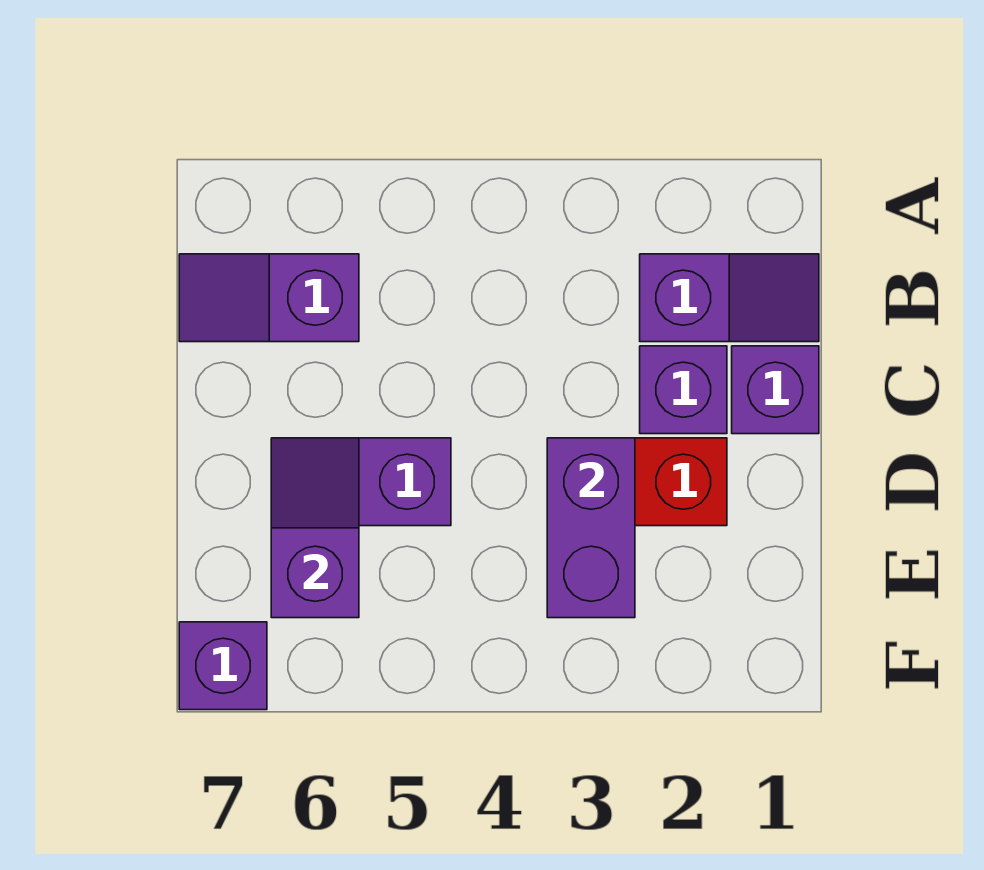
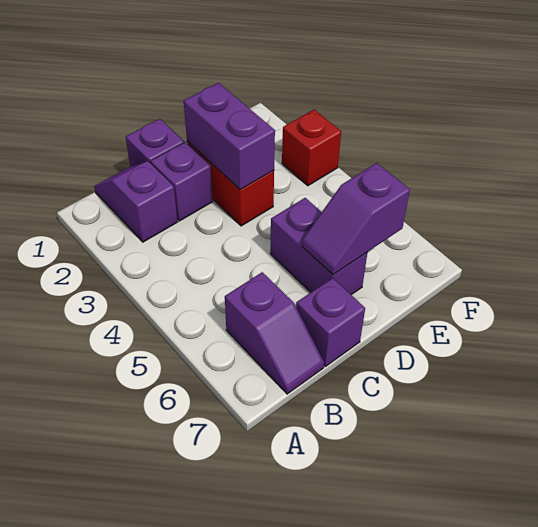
purple brick D3:E3 level 2 -> purple brick D2:D3 level 2
none -> red brick F3 level 1
purple brick F7 level 1 -> purple brick C7 level 1

